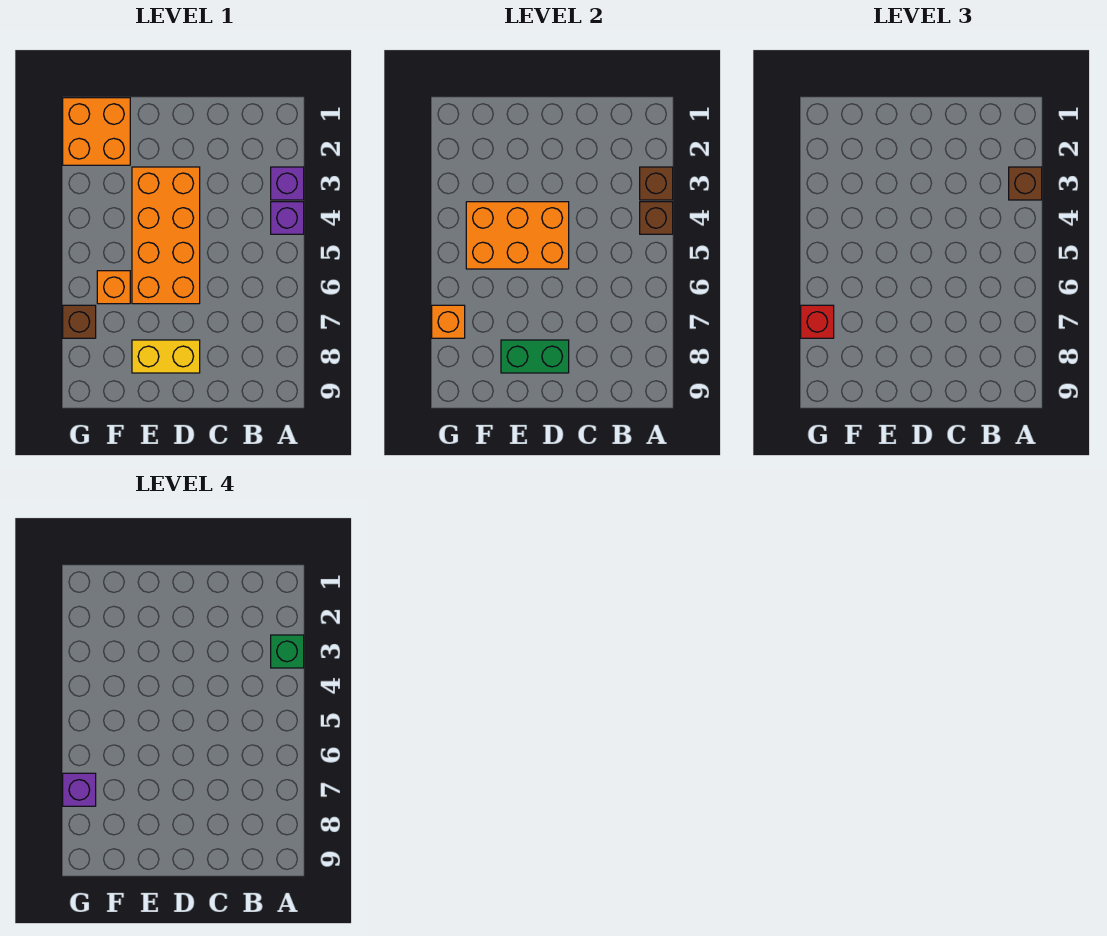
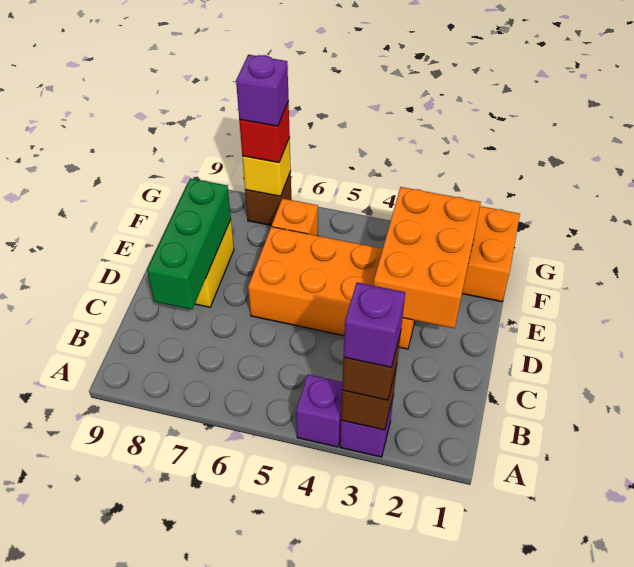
green brick A3 level 4 -> purple brick A3 level 4
brown brick A4 level 2 -> none
orange brick D4:F5 level 2 -> orange brick D2:F3 level 2
green brick D8:E8 level 2 -> green brick C8:E8 level 2
orange brick G7 level 2 -> yellow brick G7 level 2

